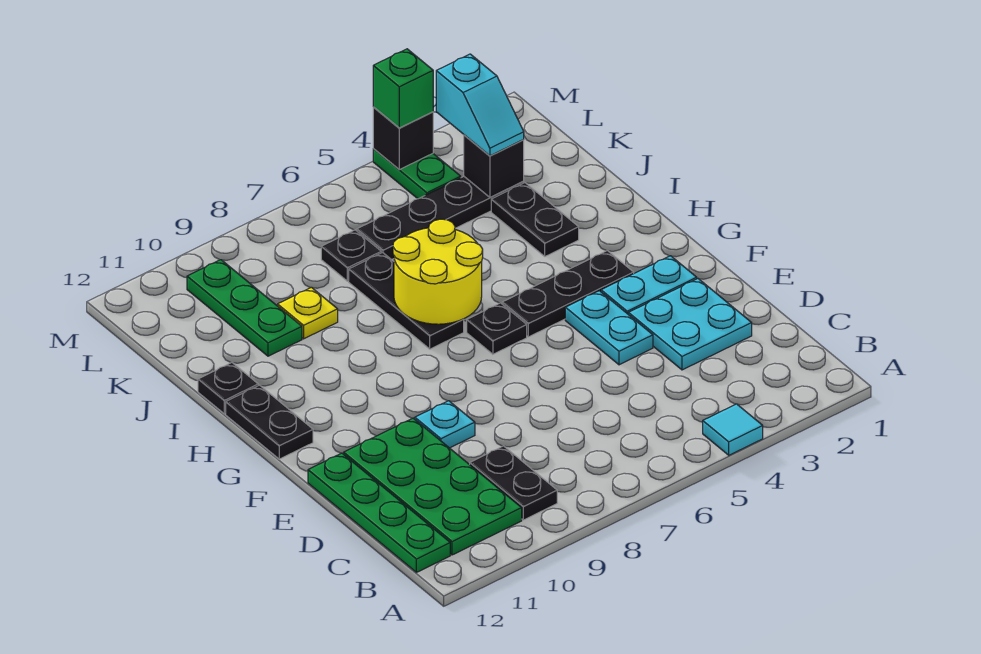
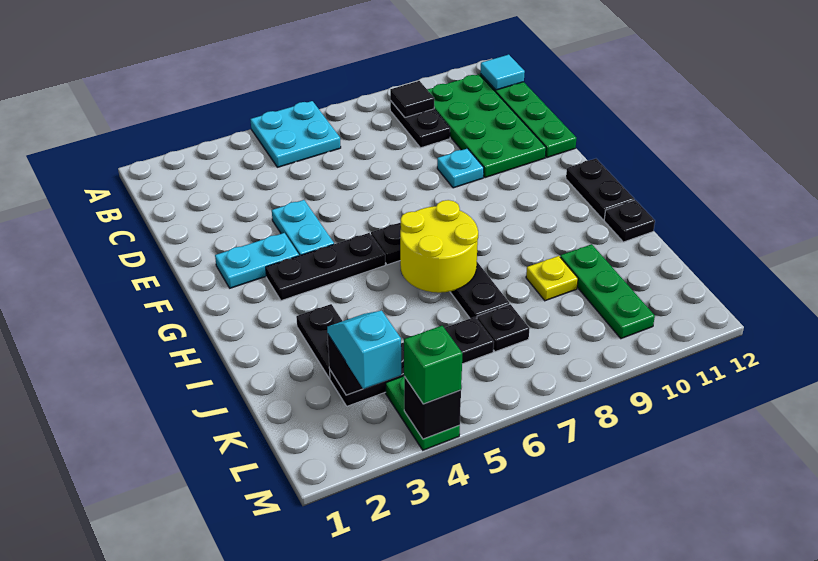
cyan tile A4 level 1 -> cyan tile B12 level 2
none -> black tile B9 level 2
cyan plate D2:E3 level 1 -> cyan plate A5:B6 level 1

